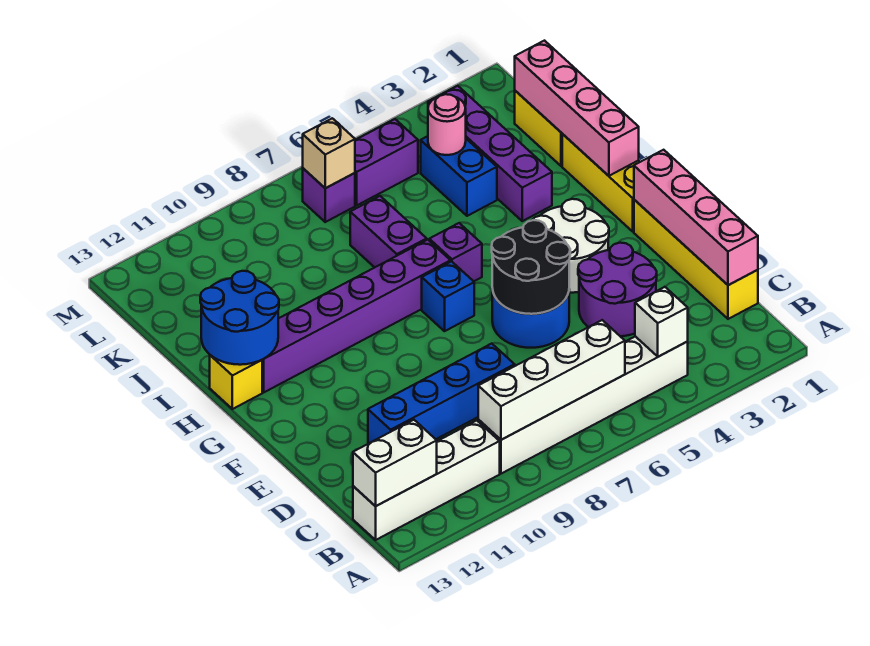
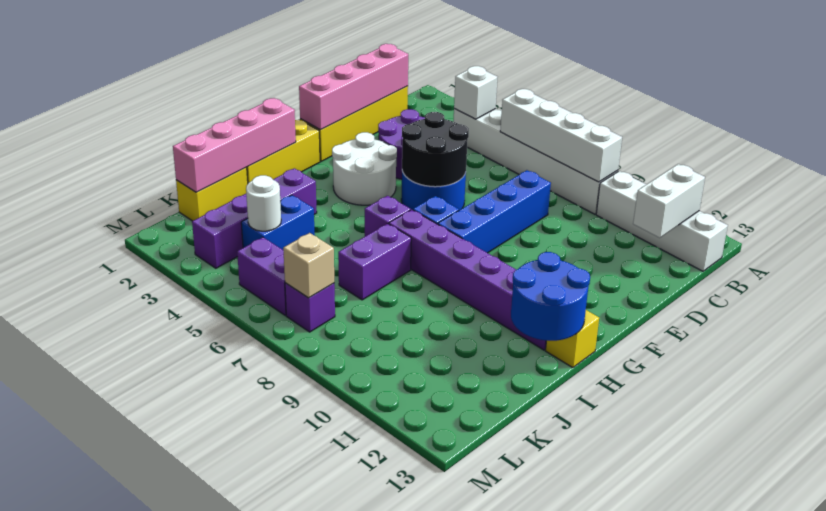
white brick B12:B13 level 2 -> white brick B12:C12 level 2
blue brick D8:D11 level 1 -> blue brick D8:G8 level 1
pink round brick K4 level 2 -> white round brick K4 level 2

